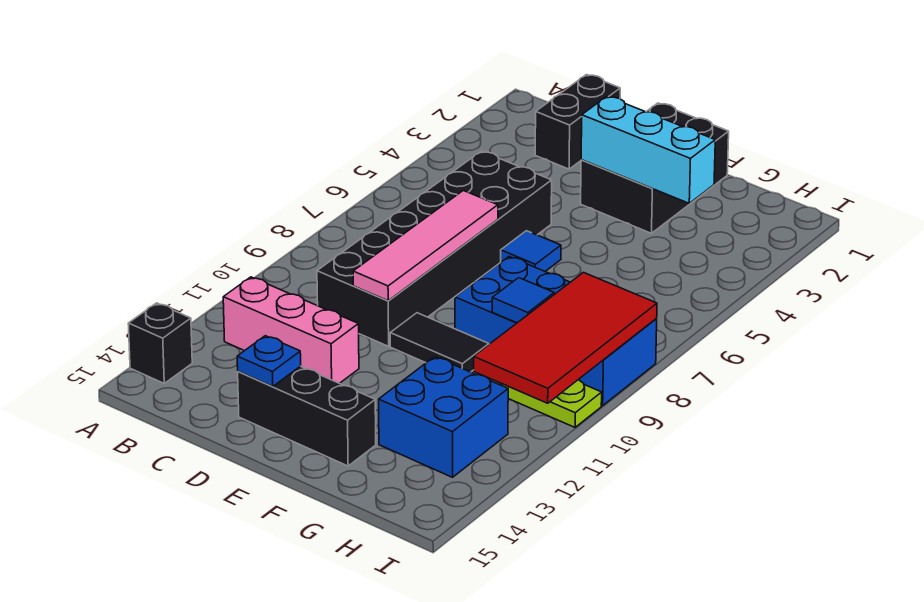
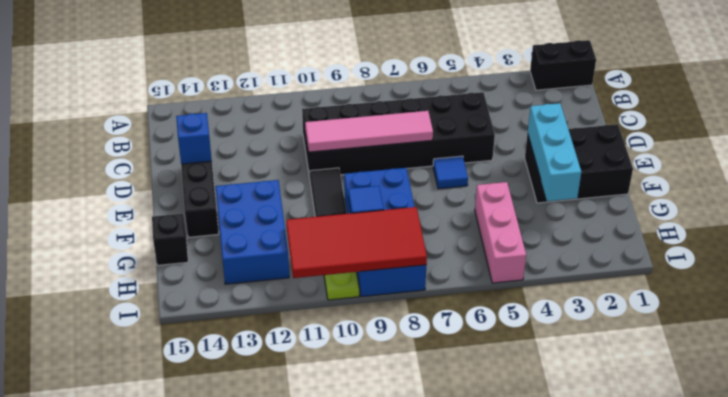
black brick A14 level 1 -> black brick G15 level 1
pink brick B12:D12 level 1 -> pink brick G5:I5 level 1
black brick C1:C2 level 1 -> black brick A1:A2 level 1
blue plate D14 level 2 -> blue brick D14 level 2
blue brick G12:H13 level 1 -> blue brick F12:H13 level 1

